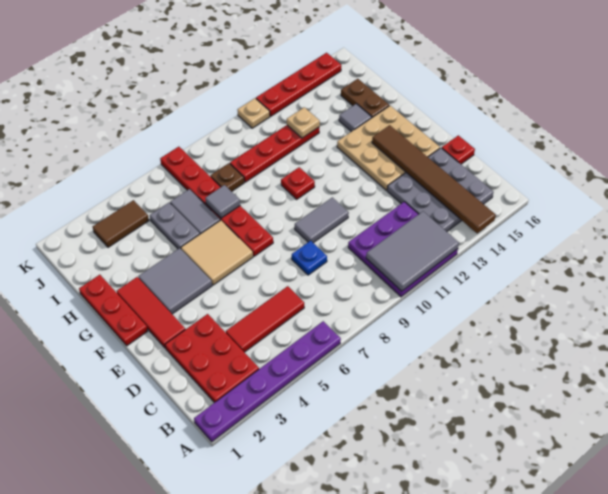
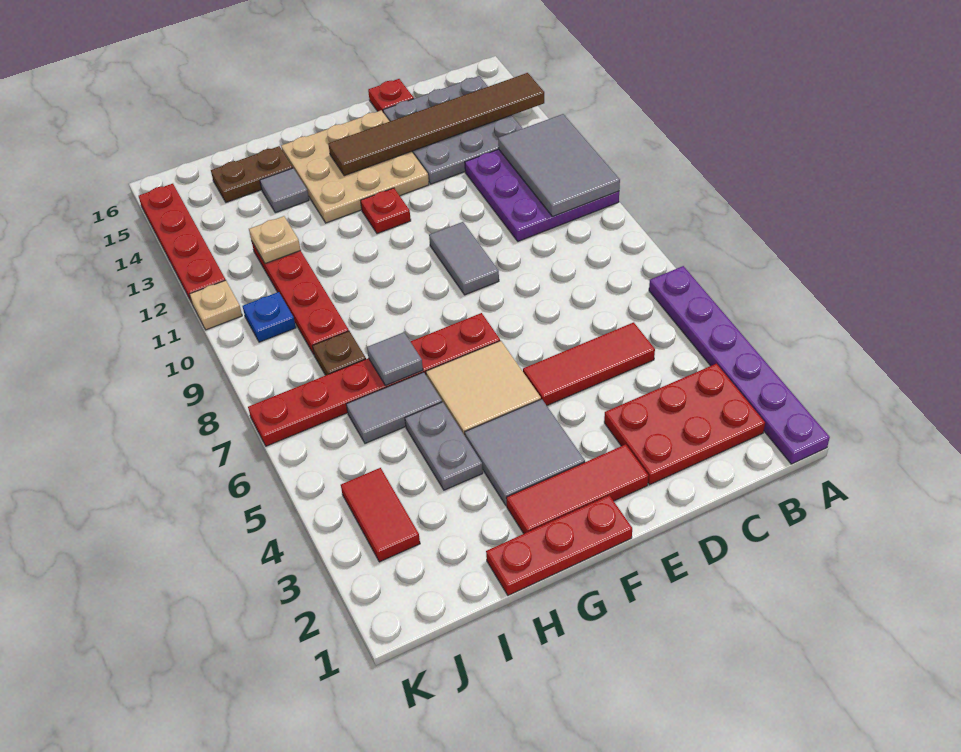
red tile C4:C6 level 1 -> red tile C5:E5 level 1
blue plate D8 level 1 -> blue plate J10 level 1
red plate G10 level 1 -> red plate F12 level 1
grey plate H5:I5 level 1 -> grey plate H4:H5 level 1
brown tile J3:J4 level 1 -> red tile J3:J4 level 1

